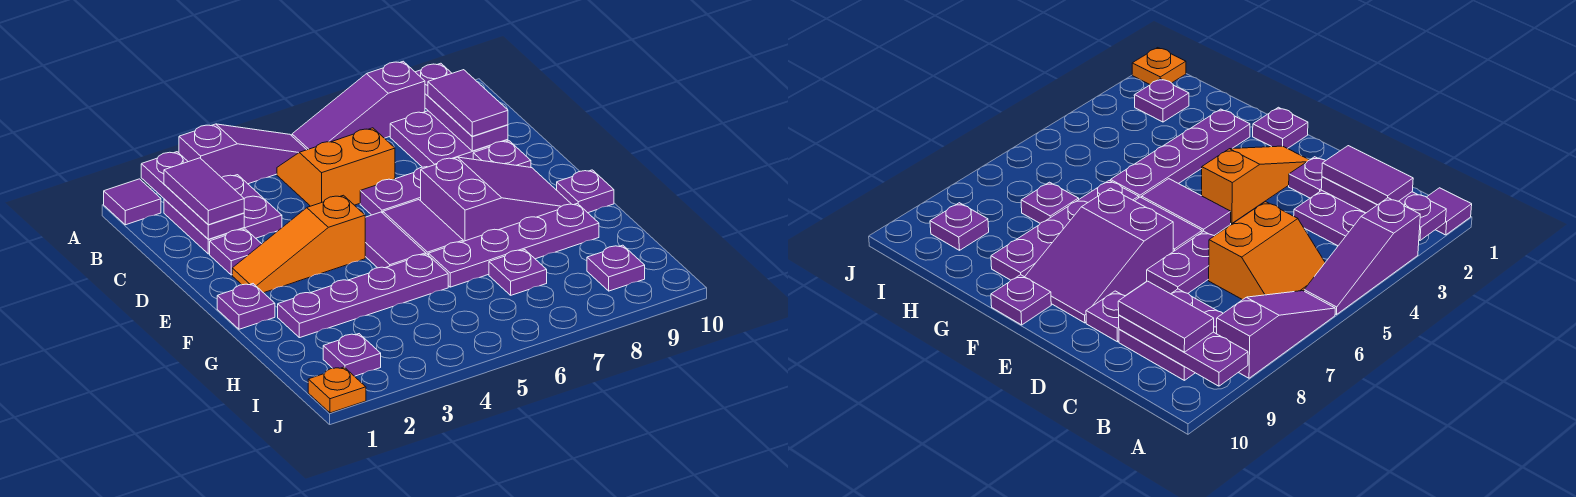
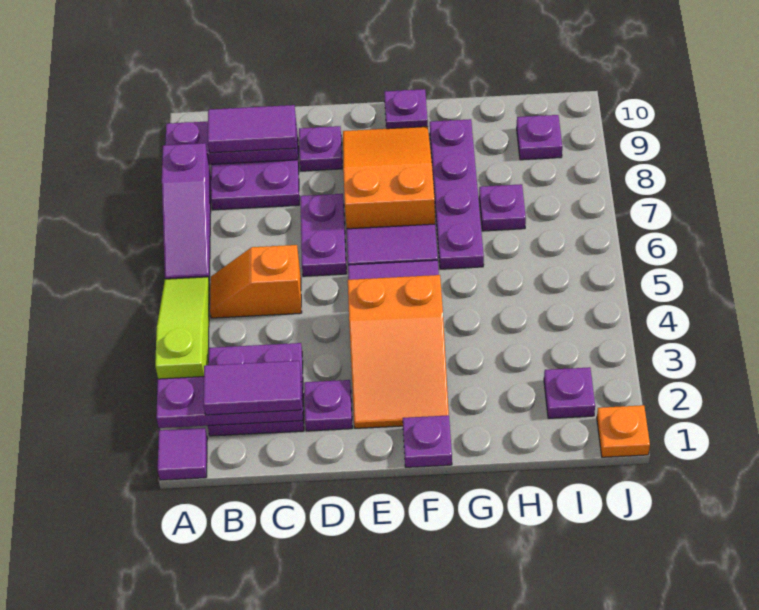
purple slope A3:A5 level 1 top 3 -> lime slope A3:A5 level 1 top 3
orange slope B5:C6 level 1 top C -> orange slope B5:C5 level 1 top C
orange slope E2:E4 level 1 top 4 -> orange slope E2:F4 level 1 top 4
purple slope E7:F9 level 1 top 7 -> orange slope E7:F9 level 1 top 7
purple plate G2:G5 level 1 -> none

